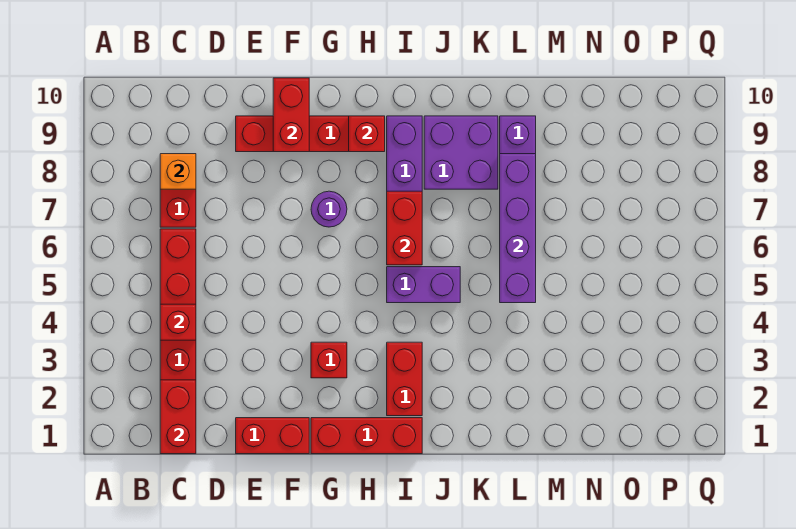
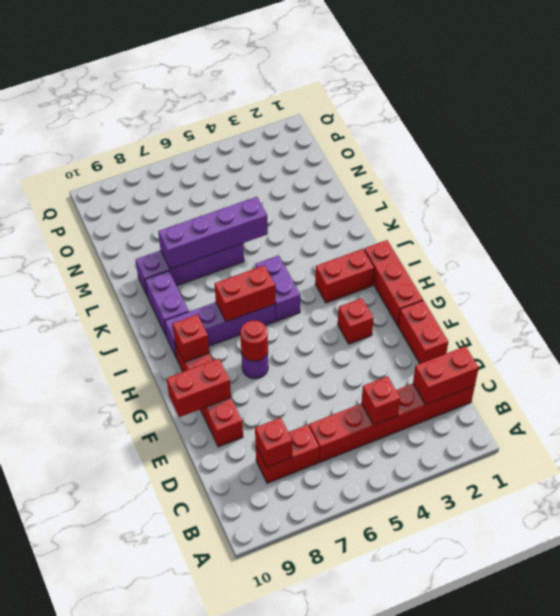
orange brick C8 level 2 -> red brick C8 level 2
none -> red round brick G7 level 2
purple brick J8:K9 level 1 -> purple brick J9:K9 level 1

